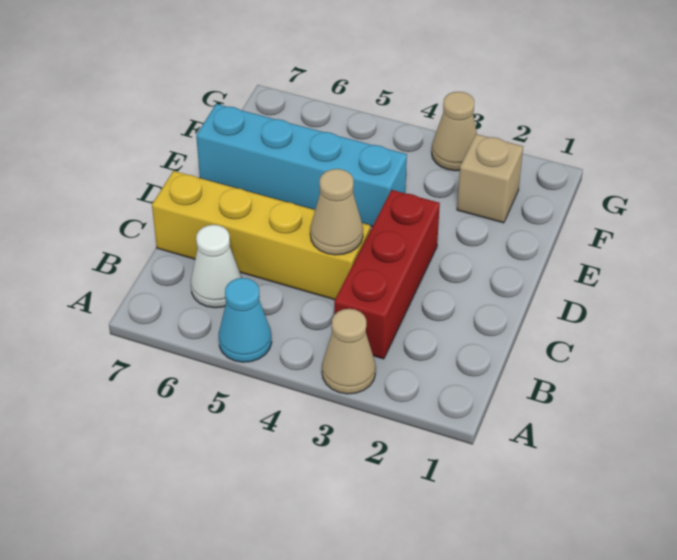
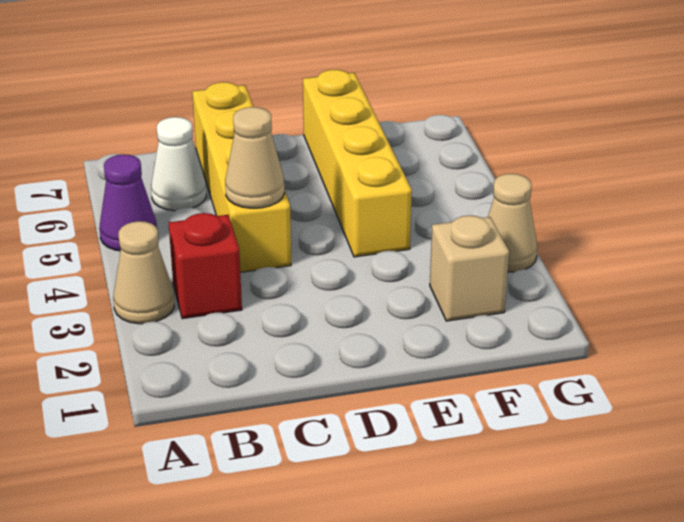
cyan cone A5 level 1 -> purple cone A5 level 1
red brick B3:D3 level 1 -> red brick B3 level 1
cyan brick E4:E7 level 1 -> yellow brick E4:E7 level 1

